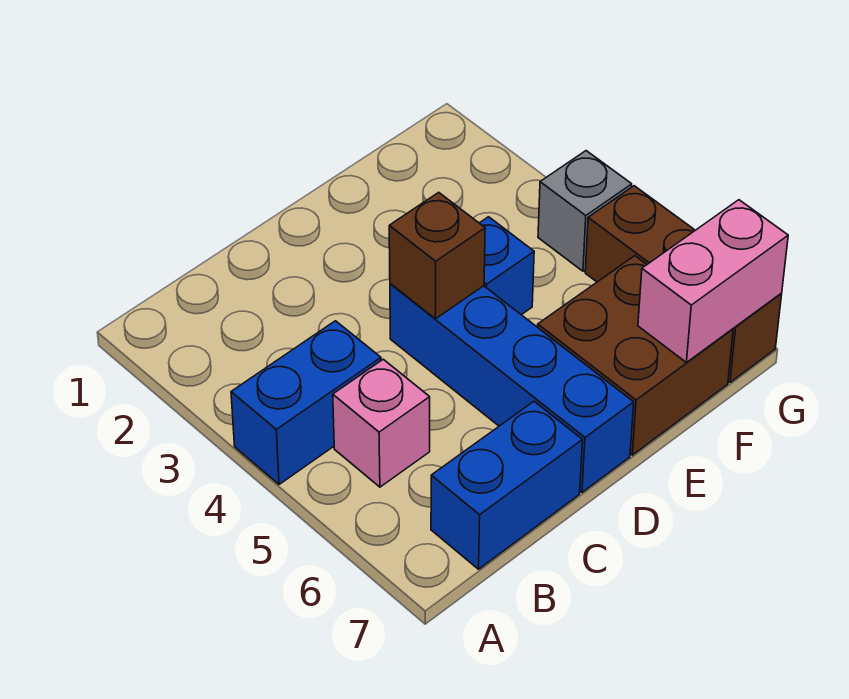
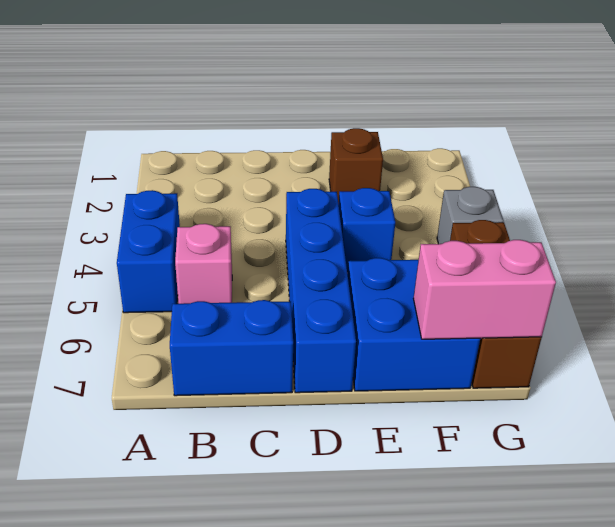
blue brick A4:B4 level 1 -> blue brick A4:A5 level 1
brown brick D4 level 2 -> brown brick E2 level 1
brown brick E6:F7 level 1 -> blue brick E6:F7 level 1

